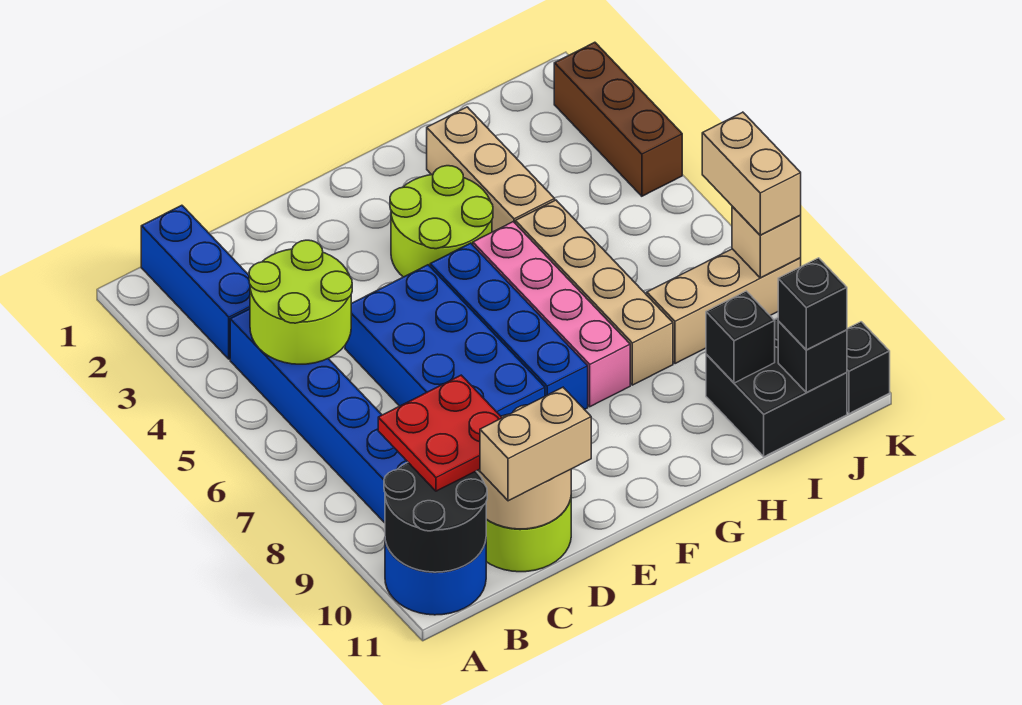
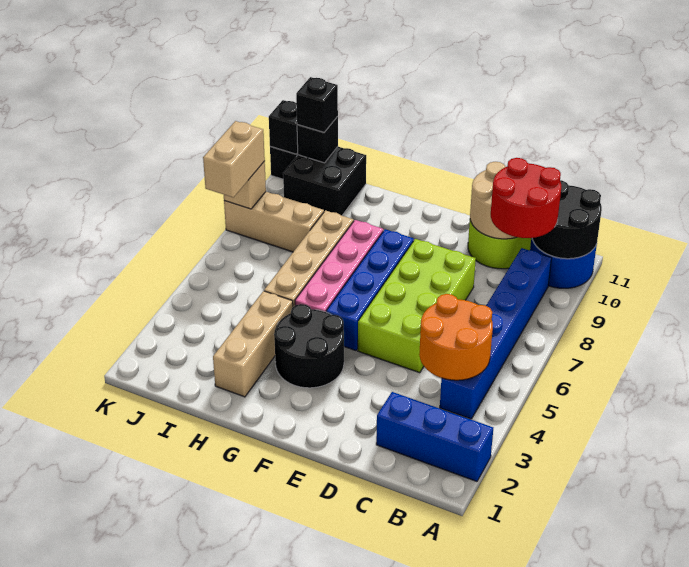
blue brick B1:B3 level 1 -> blue brick A2:C2 level 1
lime round brick B4:C5 level 2 -> orange round brick B4:C5 level 2
red plate B9:C10 level 3 -> red round brick B9:C10 level 3
tan brick C11:D11 level 3 -> none
blue brick D5:E8 level 1 -> lime brick D5:E8 level 1
lime round brick F3:G4 level 1 -> black round brick F3:G4 level 1
black brick I10 level 2 -> black brick K11 level 2
brown brick K2:K4 level 1 -> none

